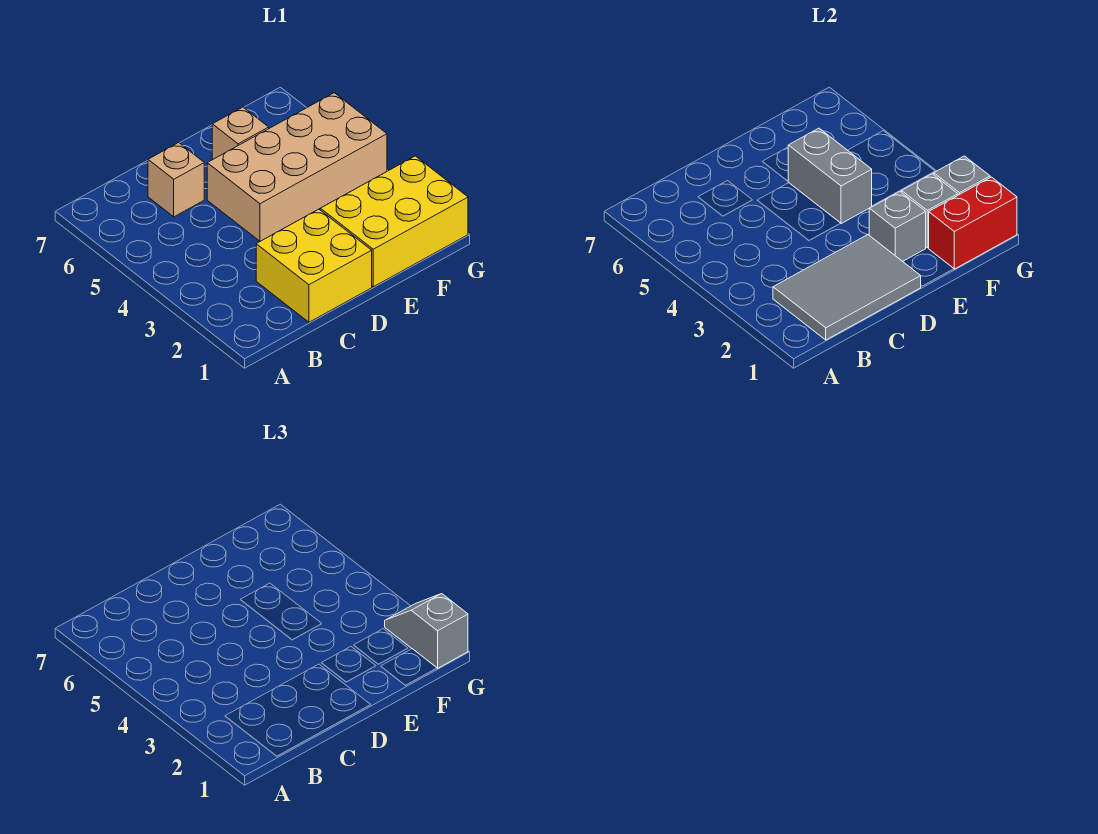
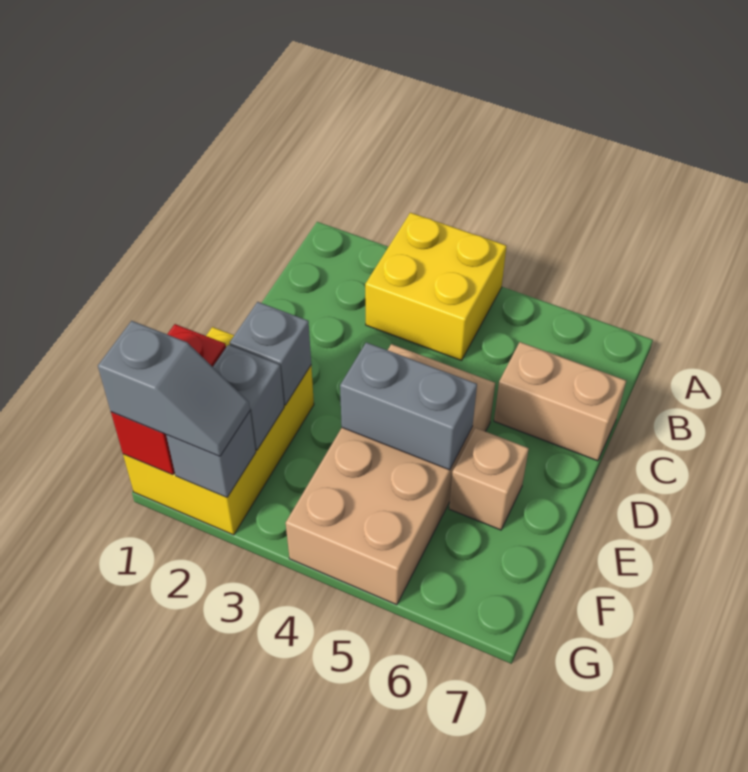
grey tile B1:D2 level 2 -> none
yellow brick C1:D2 level 1 -> yellow brick A3:B4 level 1
tan brick C6 level 1 -> tan brick C6:C7 level 1

